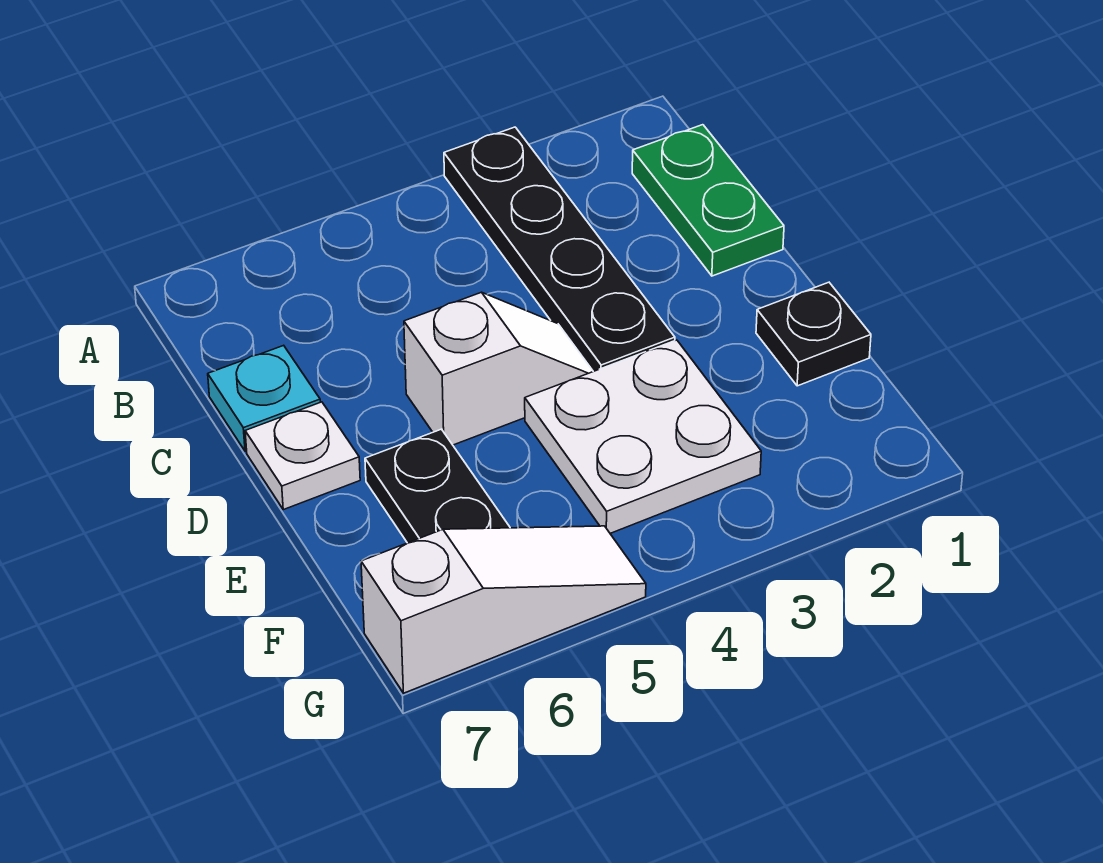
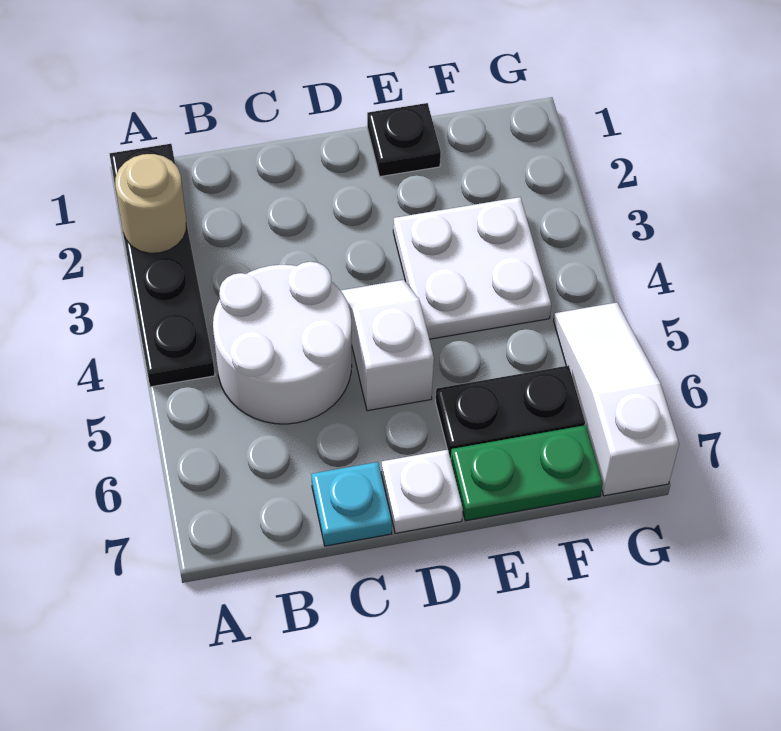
none -> tan round brick A2 level 2
black plate A3:D3 level 1 -> black plate A1:A4 level 1
green plate B1:C1 level 1 -> green plate E7:F7 level 1
none -> white round brick B4:C5 level 1

